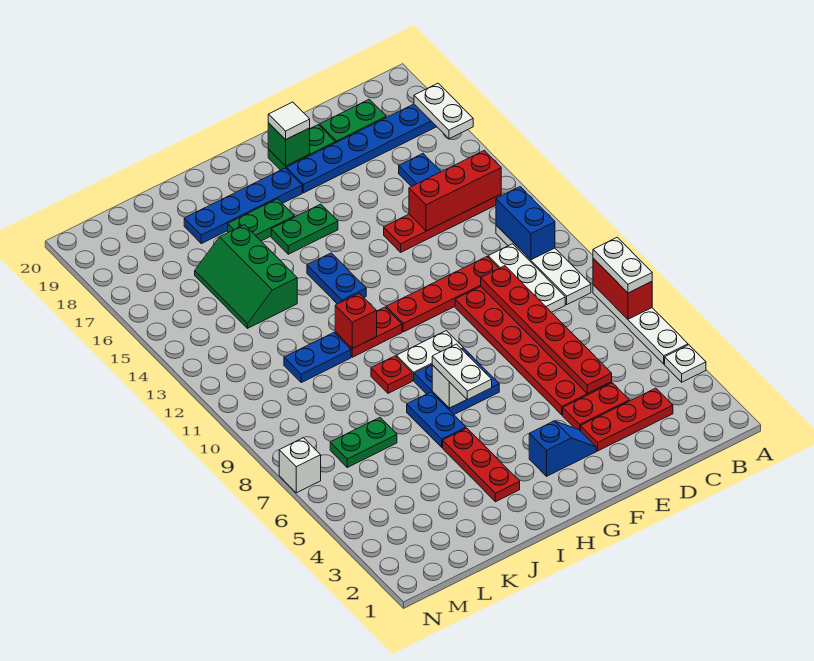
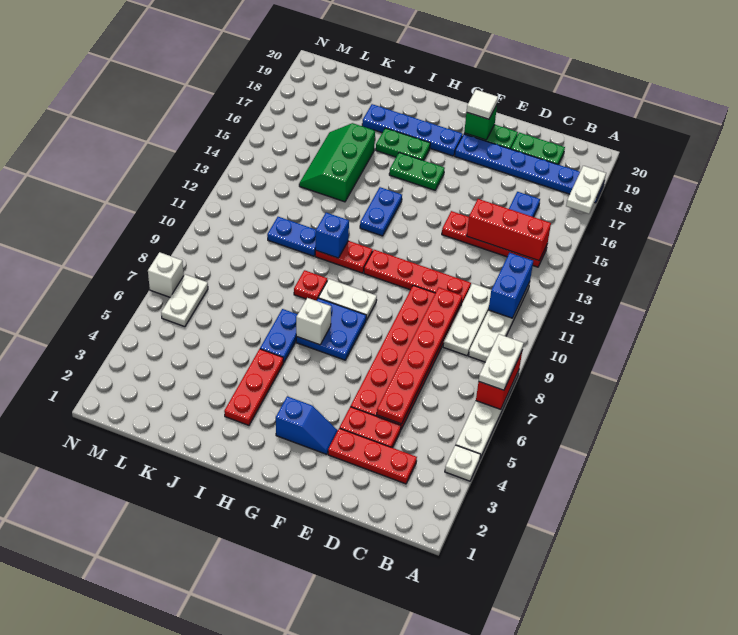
white plate H6:H7 level 3 -> white plate M6:M7 level 1
red brick I11 level 2 -> blue brick I11 level 2
green plate K7:L7 level 1 -> none

